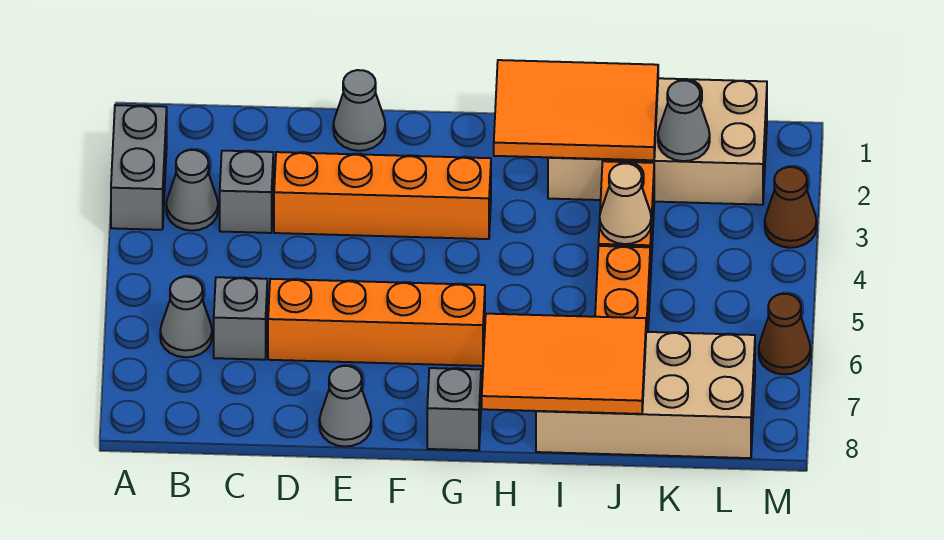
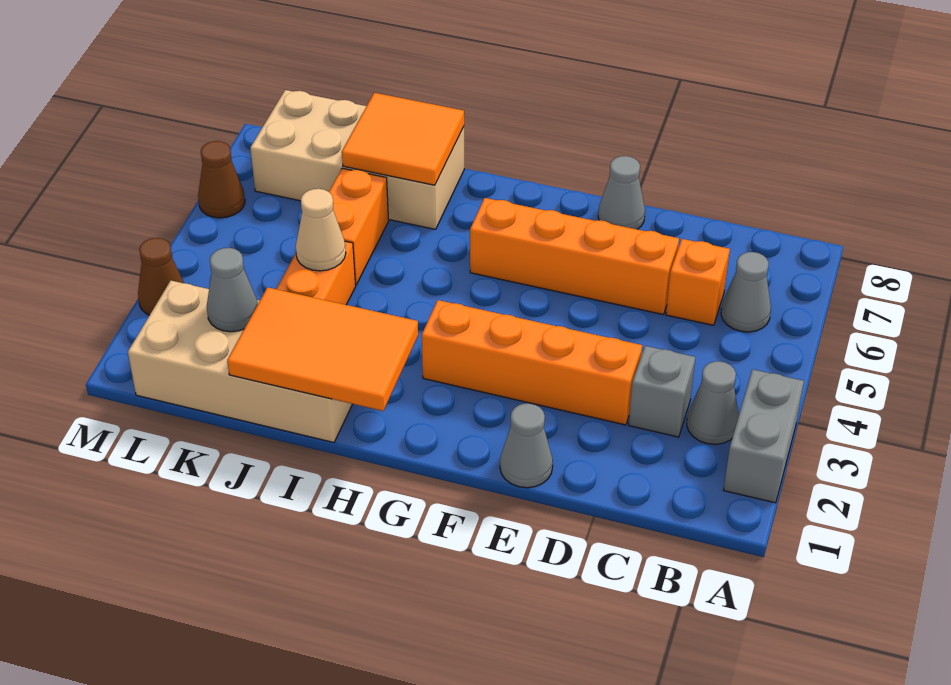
grey brick C6 level 1 -> orange brick C6 level 1
grey brick G8 level 1 -> none
orange tile H7:J8 level 2 -> orange tile I7:J8 level 2

